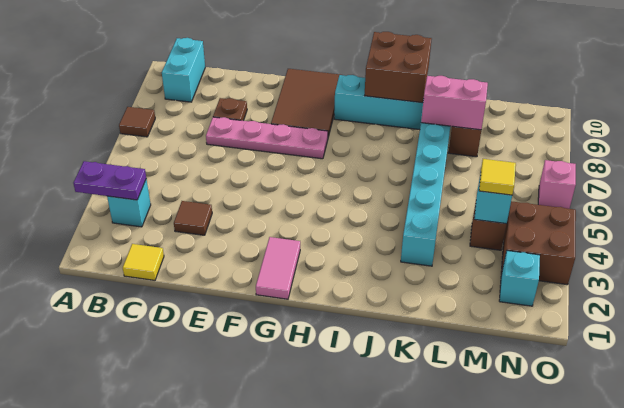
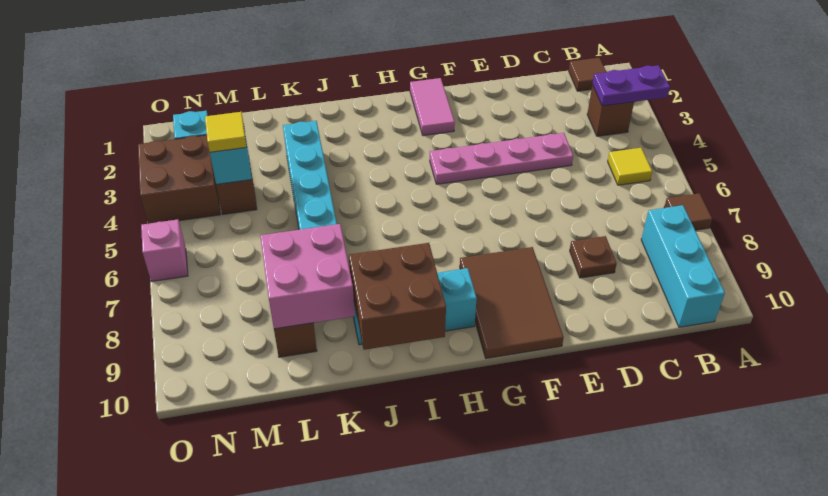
cyan brick B3 level 1 -> brown brick B3 level 1
cyan brick B9:B10 level 1 -> cyan brick B8:B10 level 1
yellow tile C1 level 1 -> yellow tile B5 level 1
brown tile D3 level 1 -> brown tile B1 level 1
pink plate D7:G7 level 1 -> pink plate D4:G4 level 1
pink brick K8:L8 level 2 -> pink brick K8:L9 level 2

